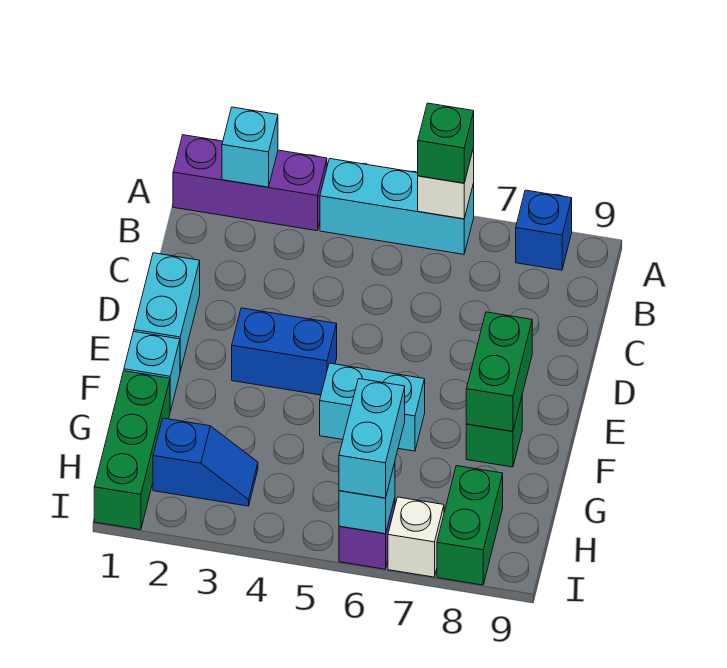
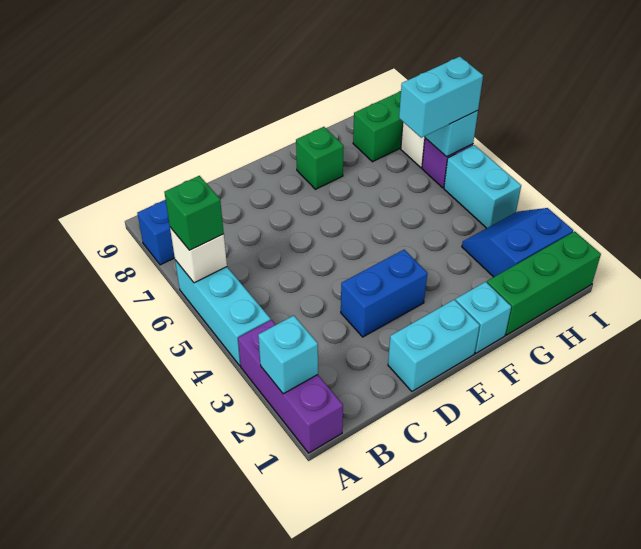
blue brick E3:E4 level 1 -> blue brick D3:E3 level 1
green brick E8:F8 level 2 -> none
cyan brick F5:F6 level 1 -> cyan brick I4:I5 level 1
blue slope H2:H3 level 1 top 2 -> blue slope H2:I3 level 1 top 2

